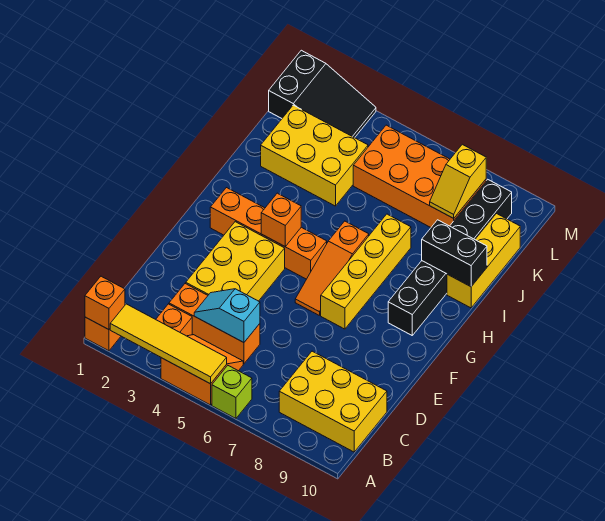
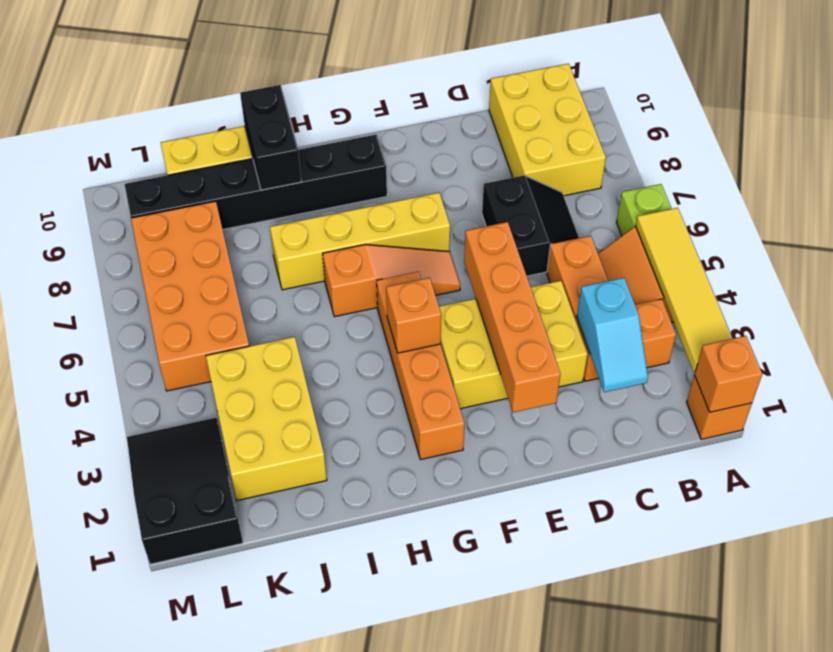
cyan slope C4:C5 level 2 top 5 -> cyan slope C2:C3 level 2 top 3
none -> black slope C6:D7 level 1 top D
none -> orange brick E2:E5 level 2
yellow slope K8:L8 level 2 top L -> none

